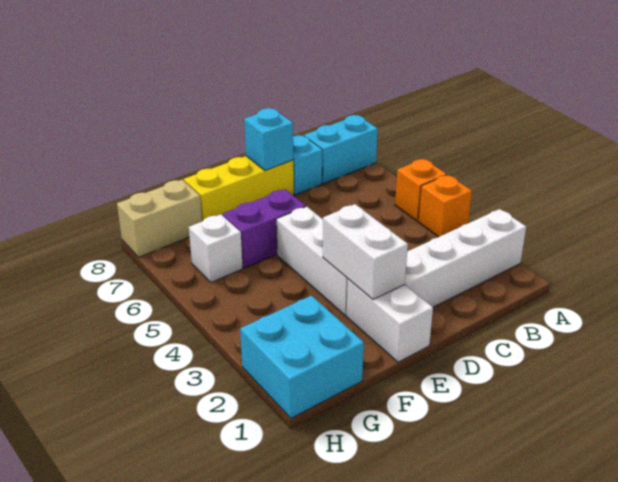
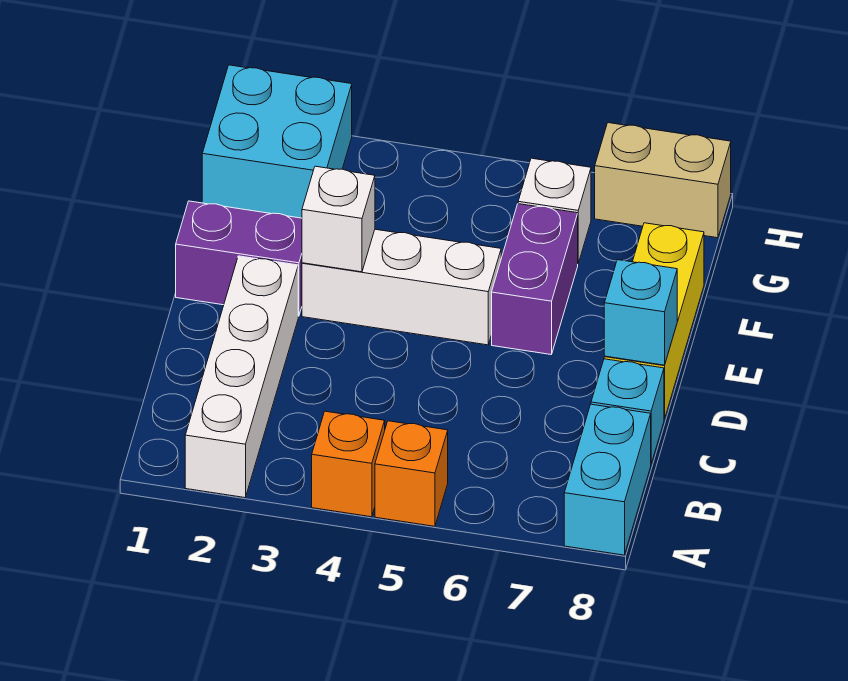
white brick E1:E2 level 1 -> purple brick E1:E2 level 1
white brick E2:E3 level 2 -> white brick E3 level 2
tan brick G8:H8 level 1 -> tan brick H7:H8 level 1

